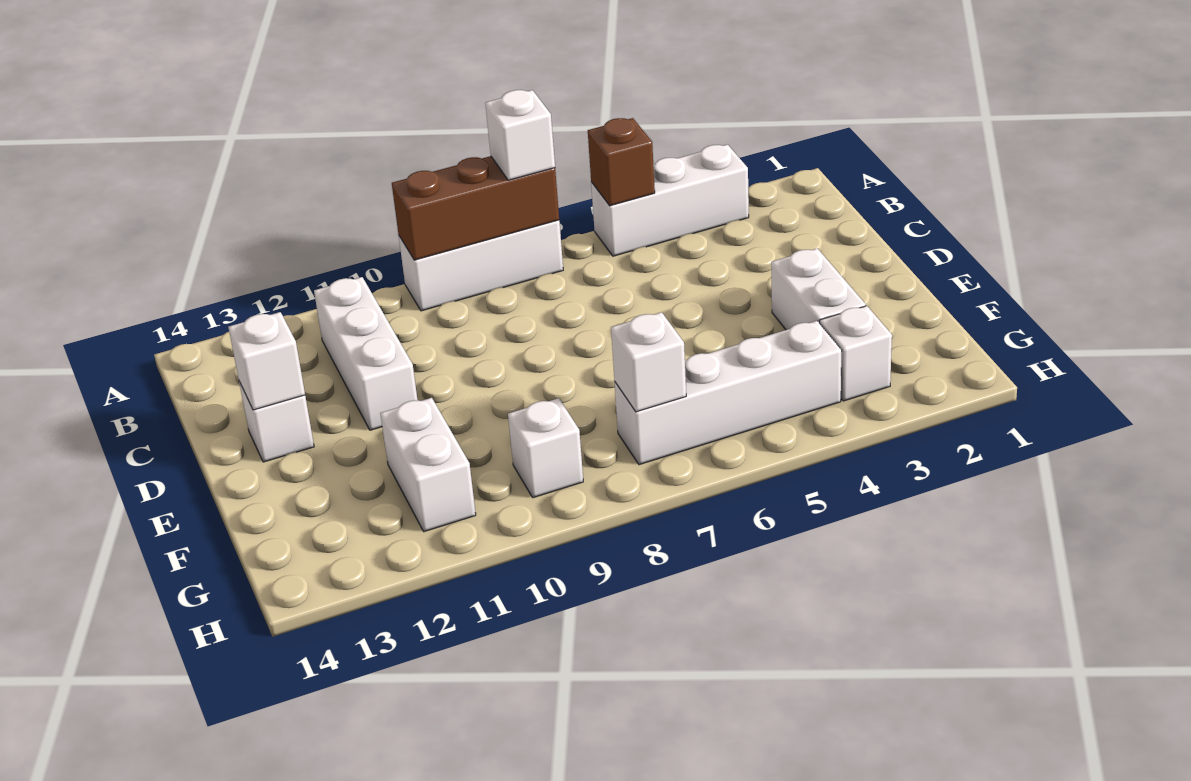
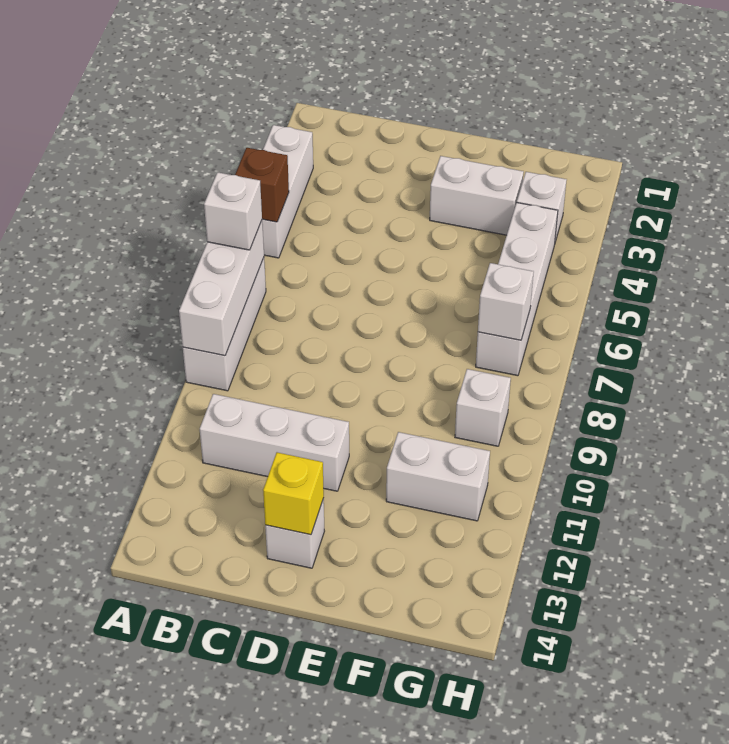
brown brick A7:A9 level 2 -> white brick A7:A9 level 2
white brick D13 level 2 -> yellow brick D13 level 2

